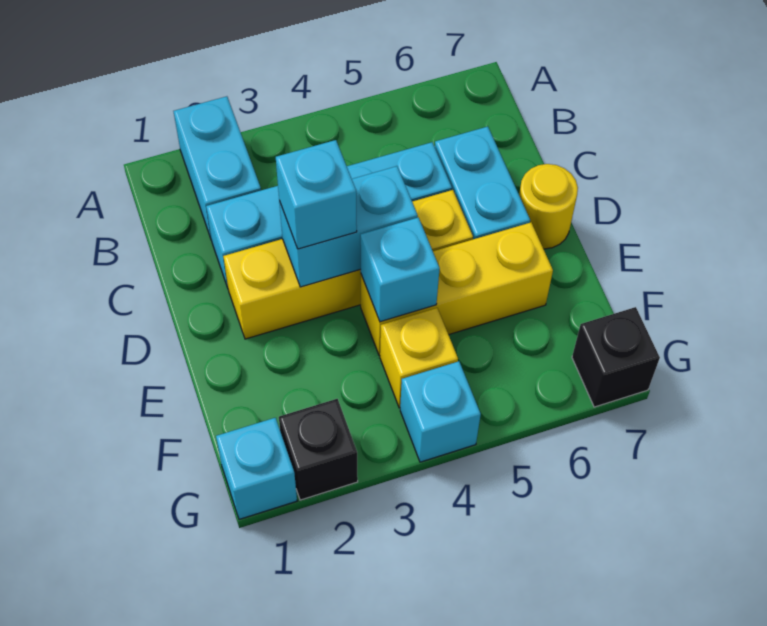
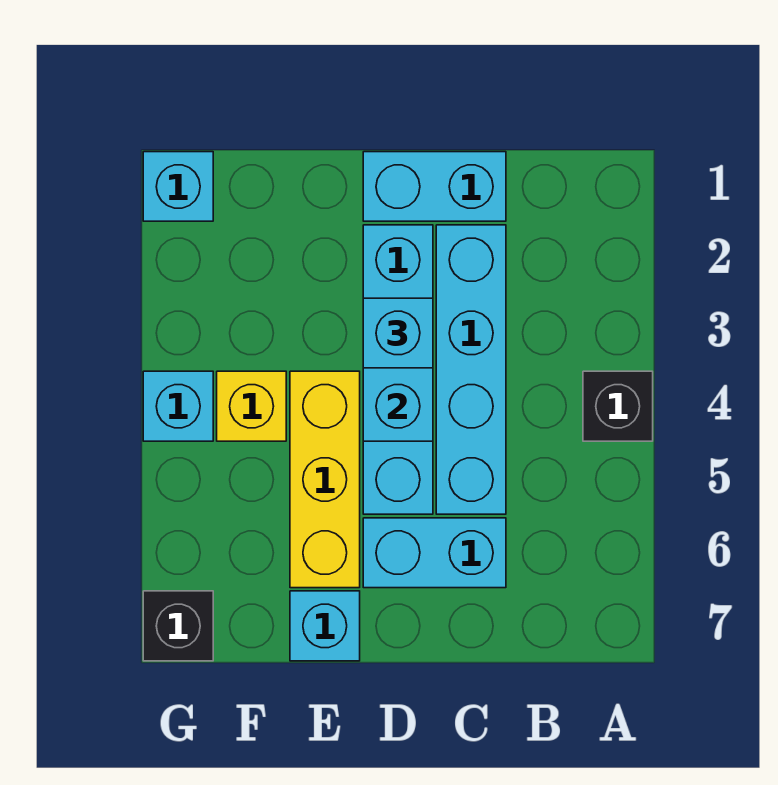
cyan brick A2:B2 level 1 -> cyan brick C1:D1 level 1
yellow brick D2:D5 level 1 -> cyan brick D2:D5 level 1
yellow round brick D7 level 1 -> none
cyan brick E4 level 2 -> cyan brick E7 level 1
black brick G2 level 1 -> black brick A4 level 1

